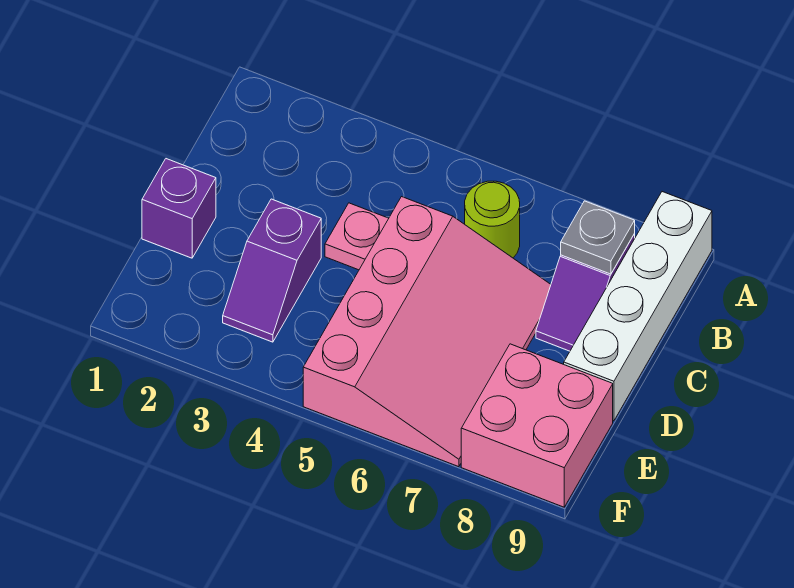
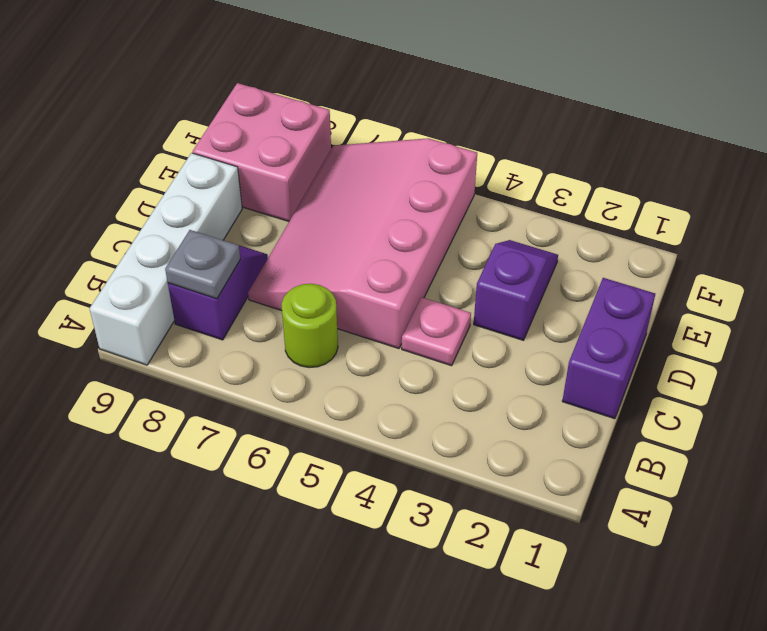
purple brick D1 level 1 -> purple brick C1:D1 level 1

